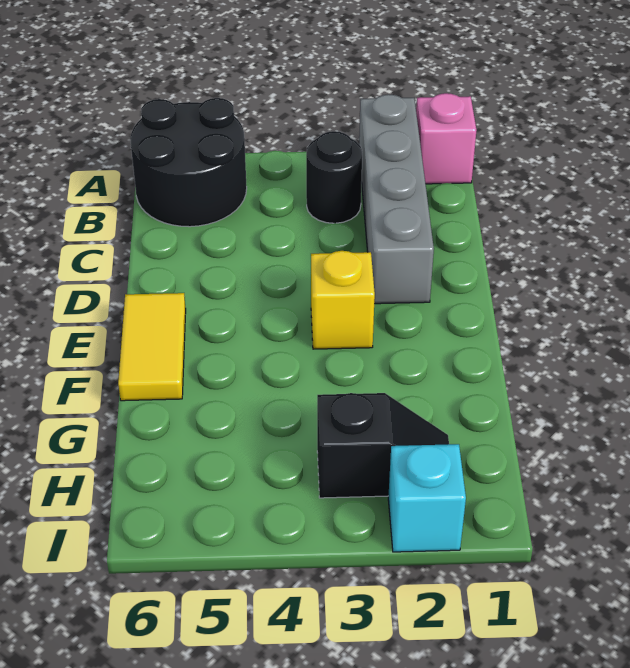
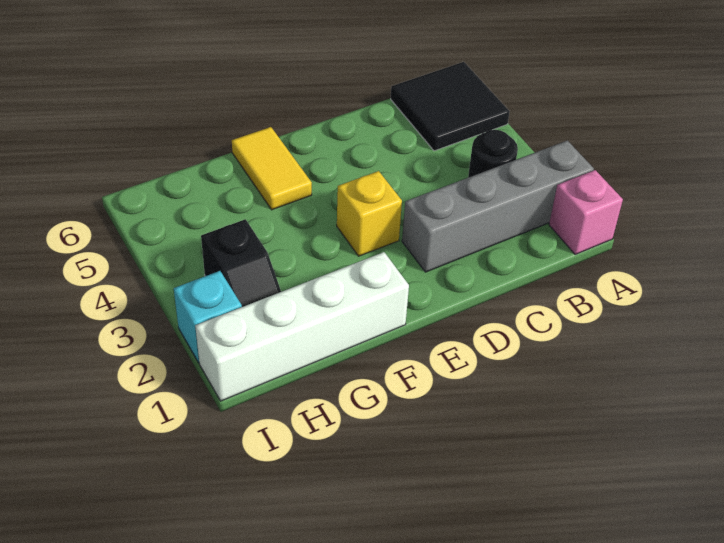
black round brick A5:B6 level 1 -> black tile A5:B6 level 1
yellow tile E6:F6 level 1 -> yellow tile F5:F6 level 1
none -> white brick F1:I1 level 1

